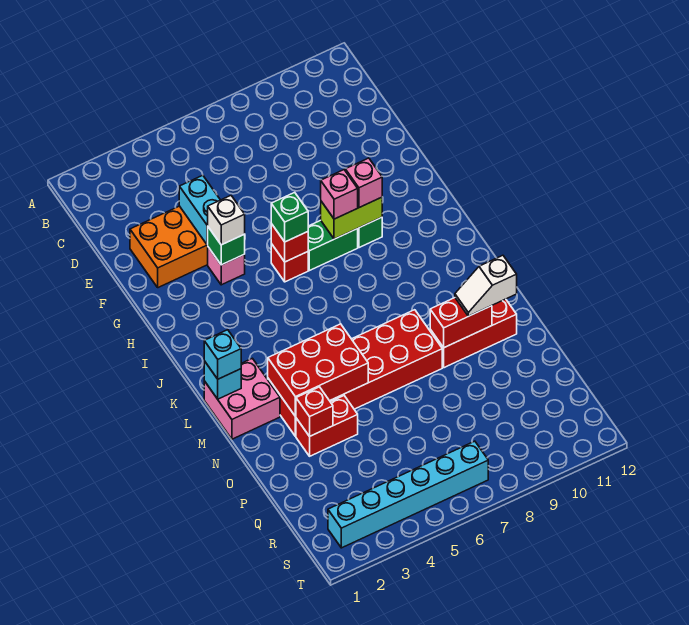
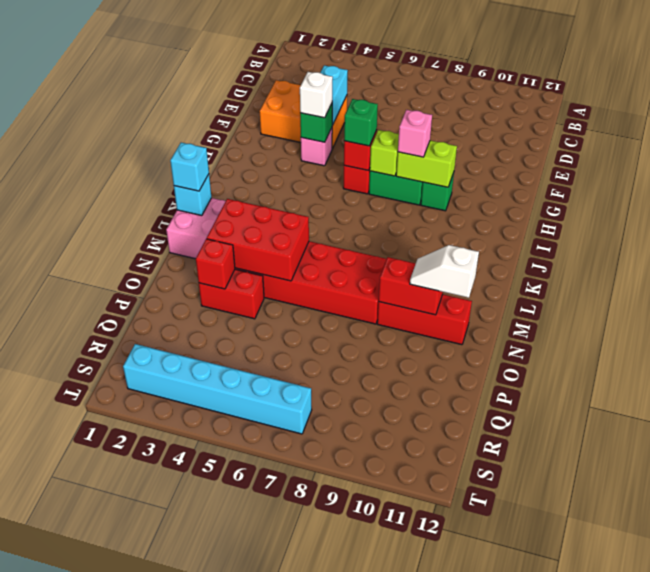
none -> lime brick H7 level 2
pink brick H9 level 3 -> none

